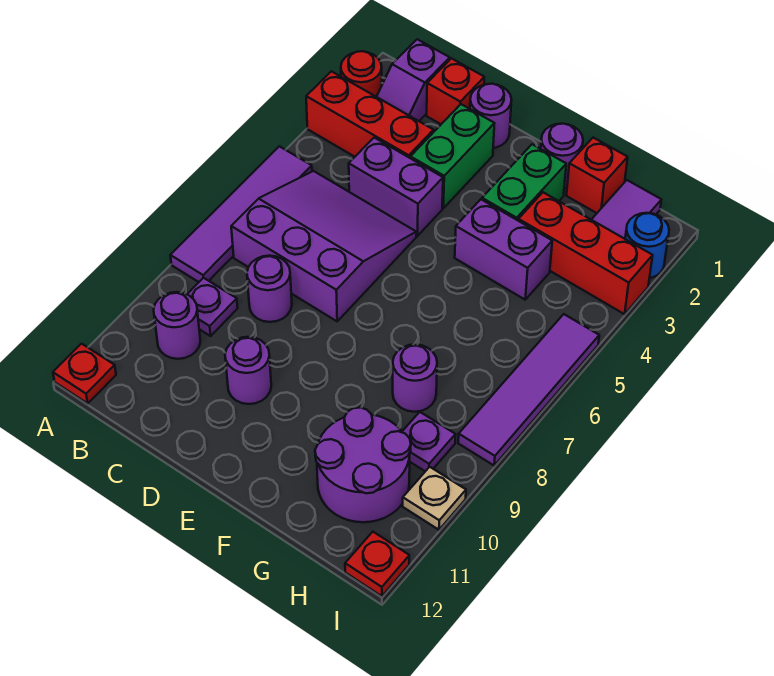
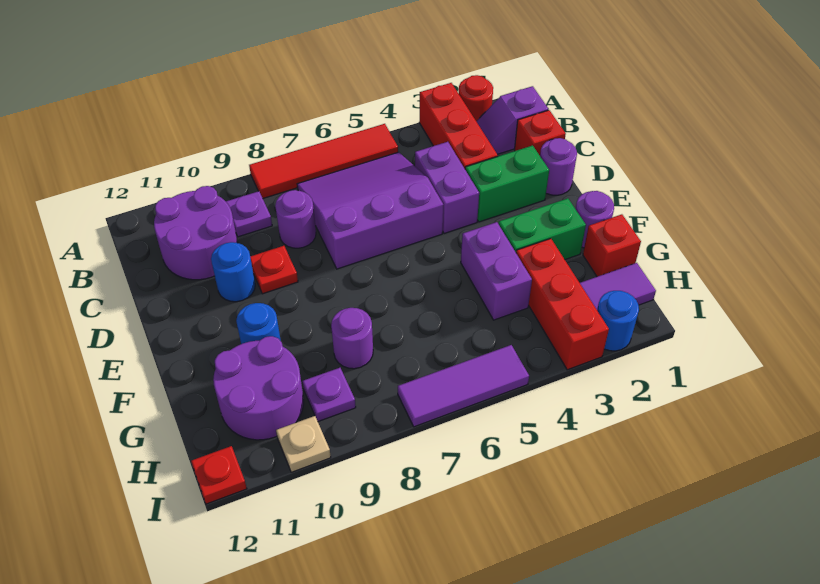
purple tile A5:A8 level 1 -> red tile A5:A8 level 1
red plate A12 level 1 -> red plate D9 level 1
purple slope B5:D7 level 1 top 7 -> purple slope B5:D7 level 1 top D
purple round brick B10 level 1 -> purple round brick B10:C11 level 1
purple round brick D10 level 1 -> blue round brick D10 level 1
none -> blue round brick F10 level 1
purple tile I5:I8 level 1 -> purple tile I5:I7 level 1

